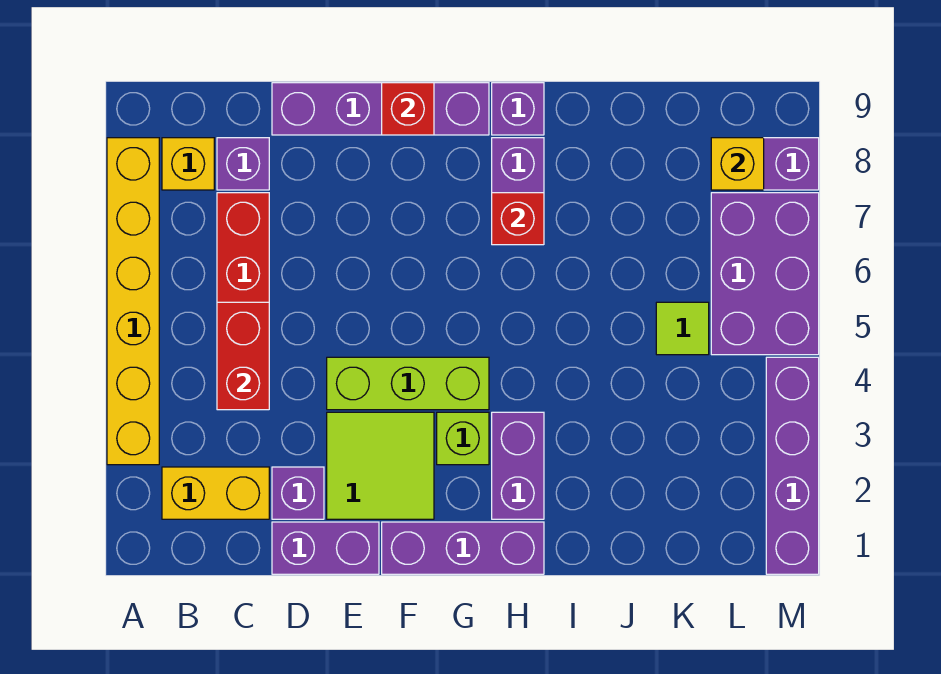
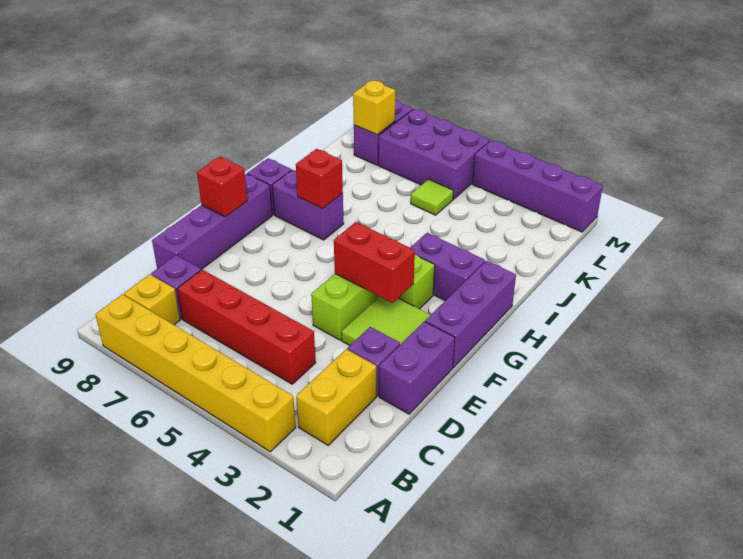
red brick C4:C5 level 2 -> red brick F3:F4 level 2

